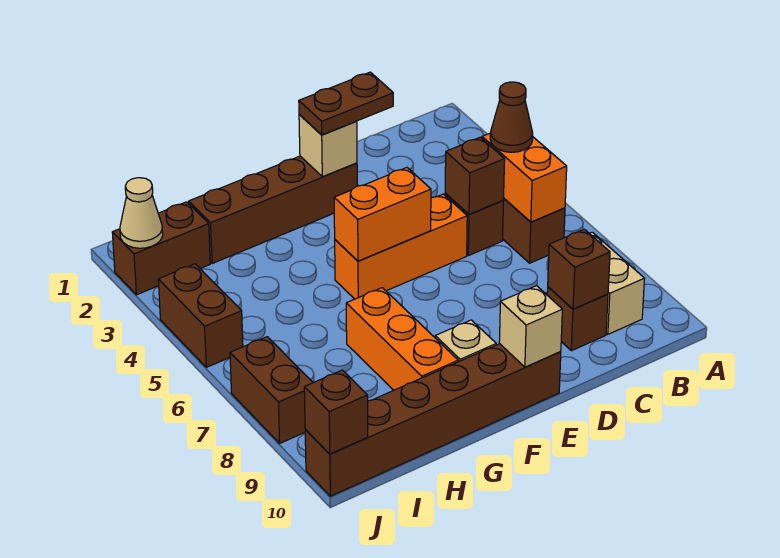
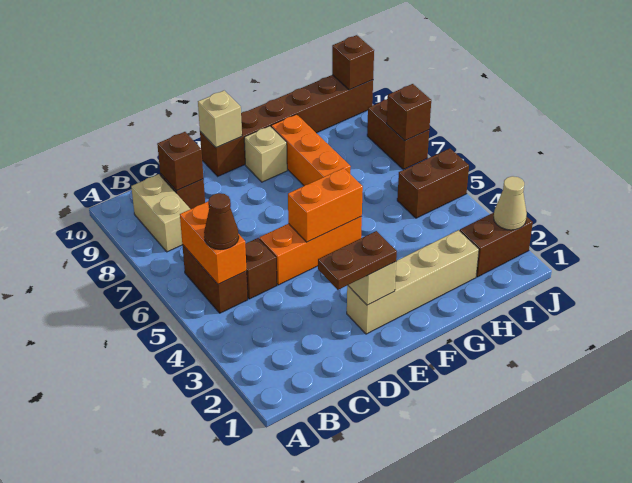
brown brick C5 level 2 -> brown brick J7 level 2
brown brick E2:H2 level 1 -> tan brick E2:H2 level 1
brown brick J4:J5 level 1 -> brown brick I5:J5 level 1

